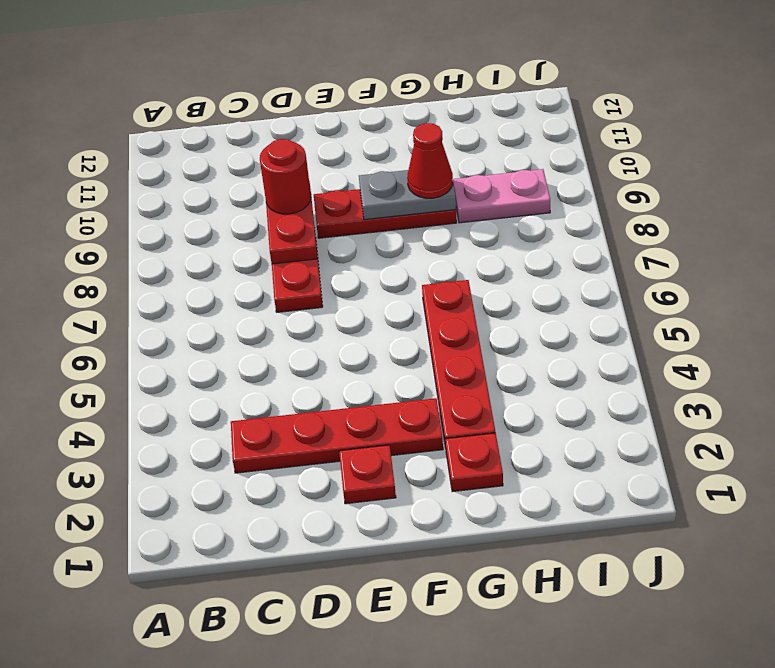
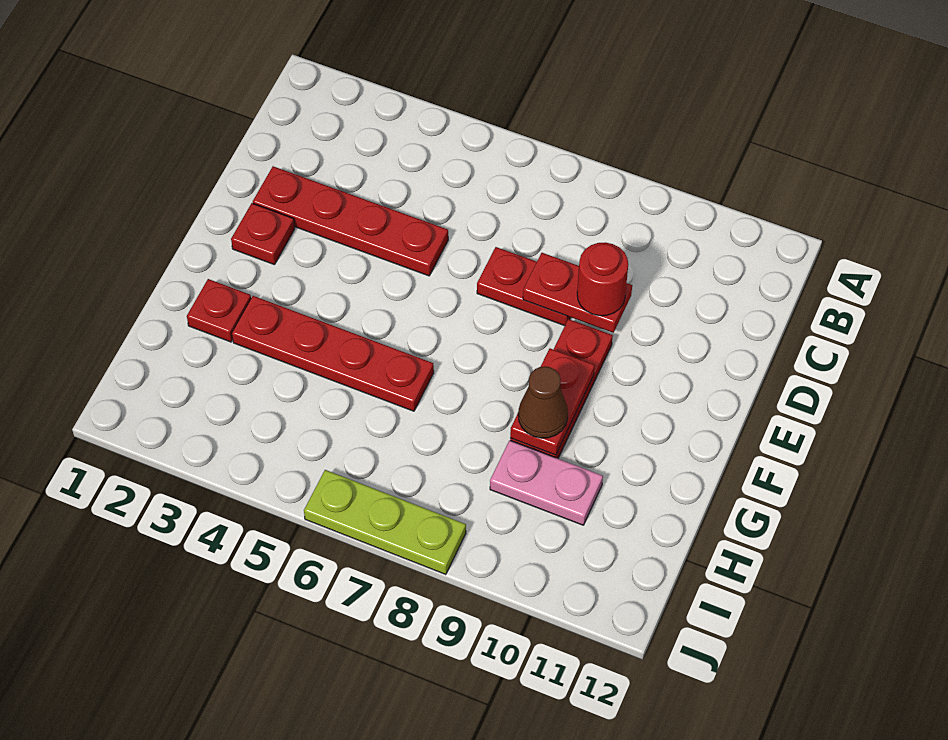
red plate C3:F3 level 1 -> red plate D2:D5 level 1
grey plate F9:G9 level 2 -> red plate F9:G9 level 2
red cone G9 level 3 -> brown cone G9 level 3
pink plate H9:I9 level 1 -> pink plate H9:H10 level 1
none -> lime plate J6:J8 level 1

